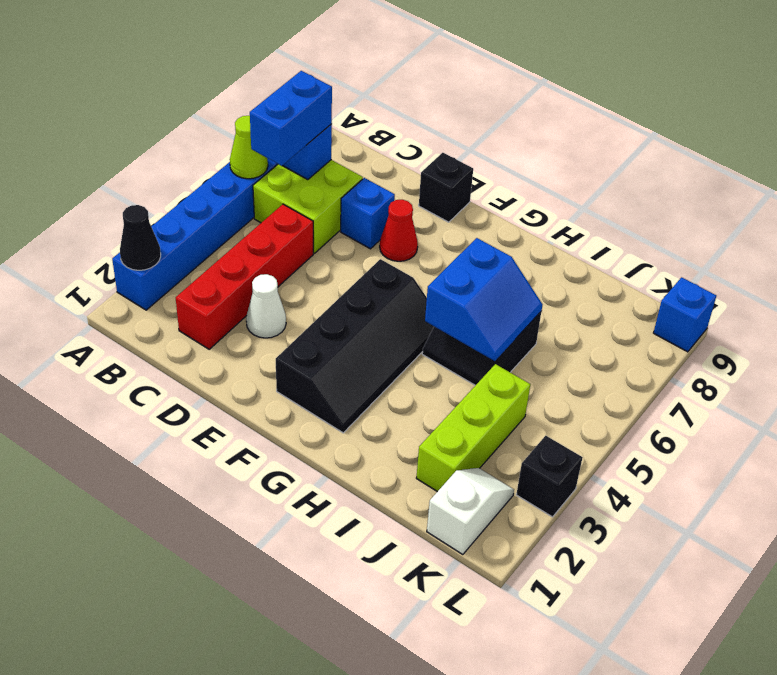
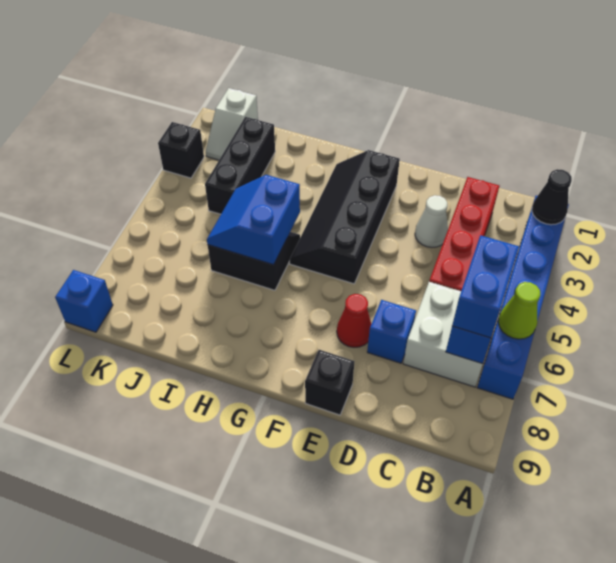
lime brick B6:C7 level 1 -> white brick B6:C7 level 1
lime brick J2:J4 level 1 -> black brick J2:J4 level 1

